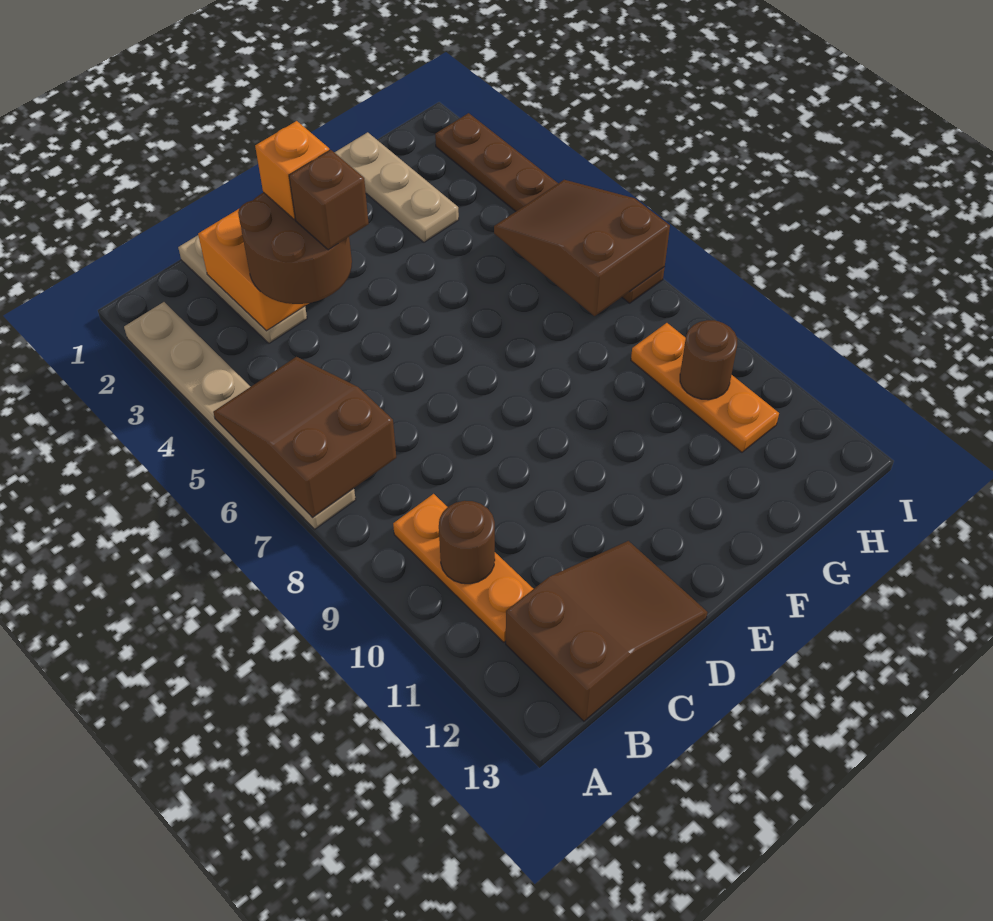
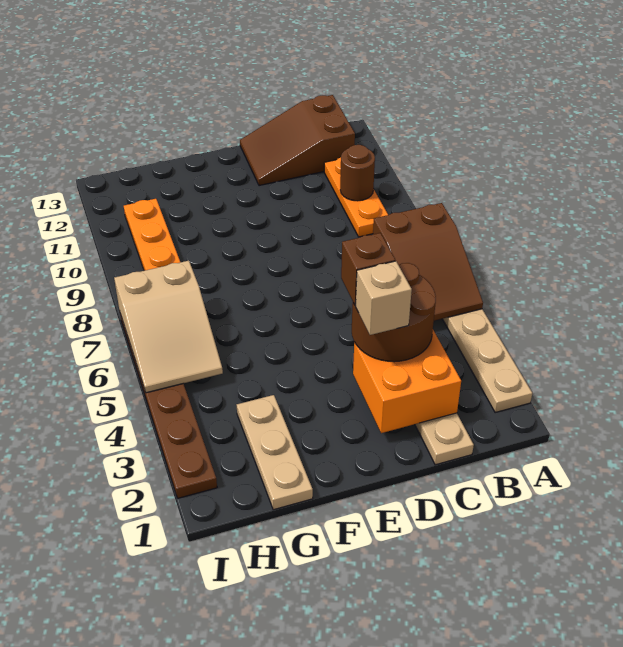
orange brick D3 level 4 -> tan brick D3 level 4
brown slope H5:I7 level 2 top 7 -> tan slope H5:I7 level 2 top 7
brown round brick H10 level 2 -> none

